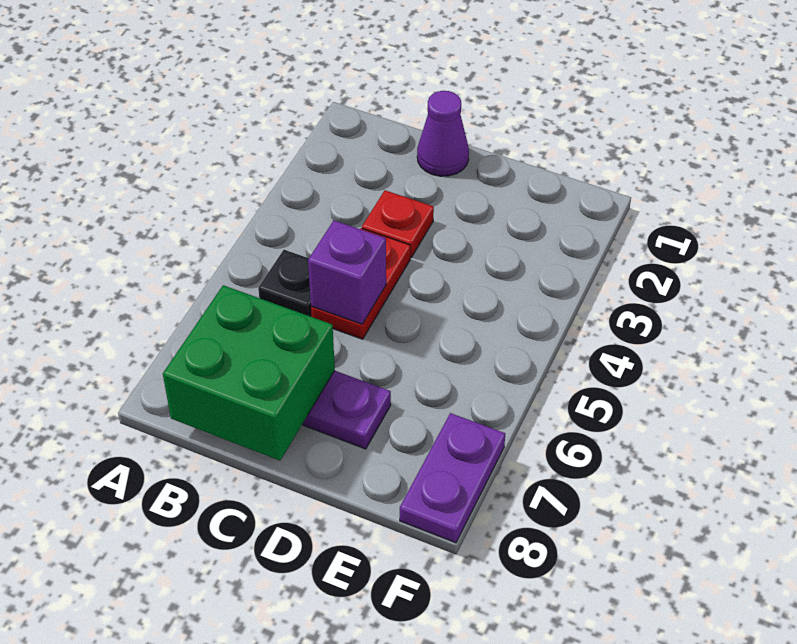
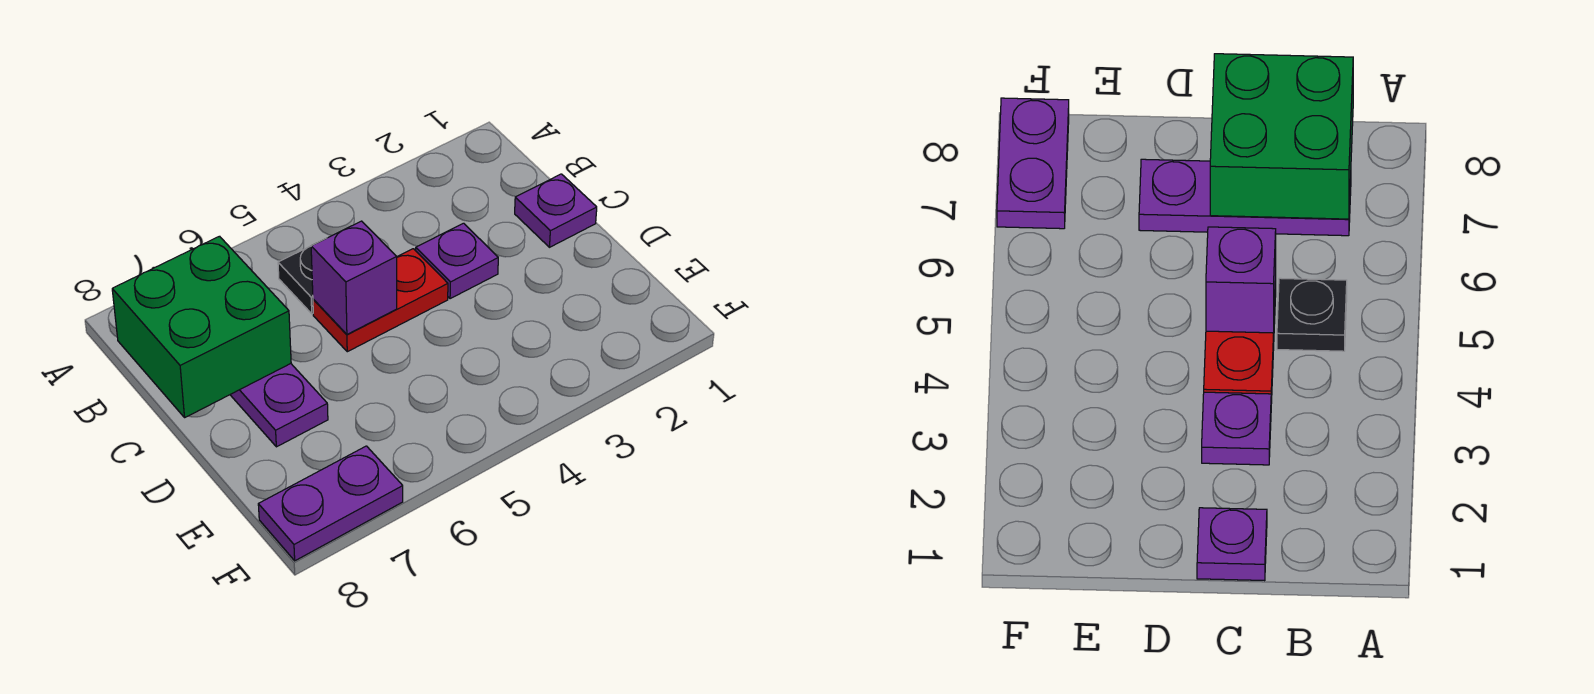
purple cone C1 level 1 -> purple plate C1 level 1
red plate C3 level 1 -> purple plate C3 level 1

